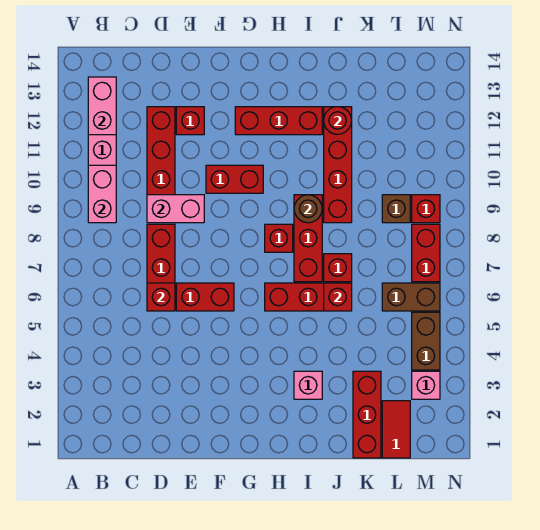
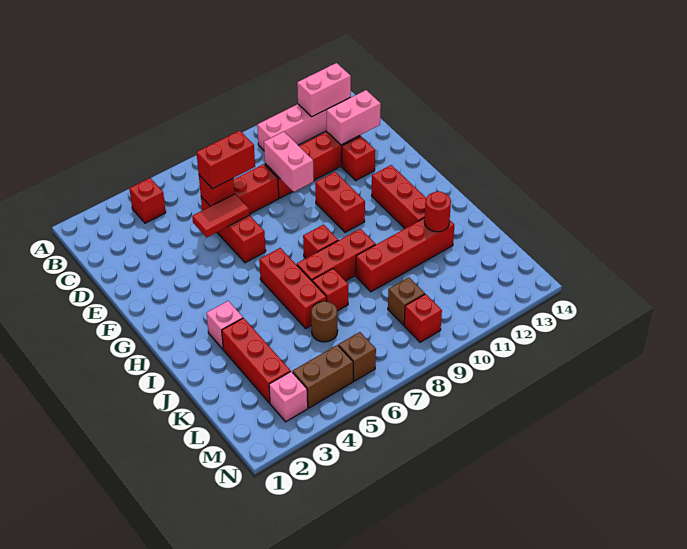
pink brick B9:B10 level 2 -> pink brick D12:D13 level 2
brown round brick I9 level 2 -> brown round brick K6 level 1
red brick J6 level 2 -> red brick B4 level 1
red brick K1:K3 level 1 -> red brick J3:L3 level 1
red tile L1:L2 level 1 -> red tile E5:E6 level 2
brown brick L6:M6 level 1 -> brown brick M6 level 1
red brick M7:M8 level 1 -> red brick D6:D7 level 3

